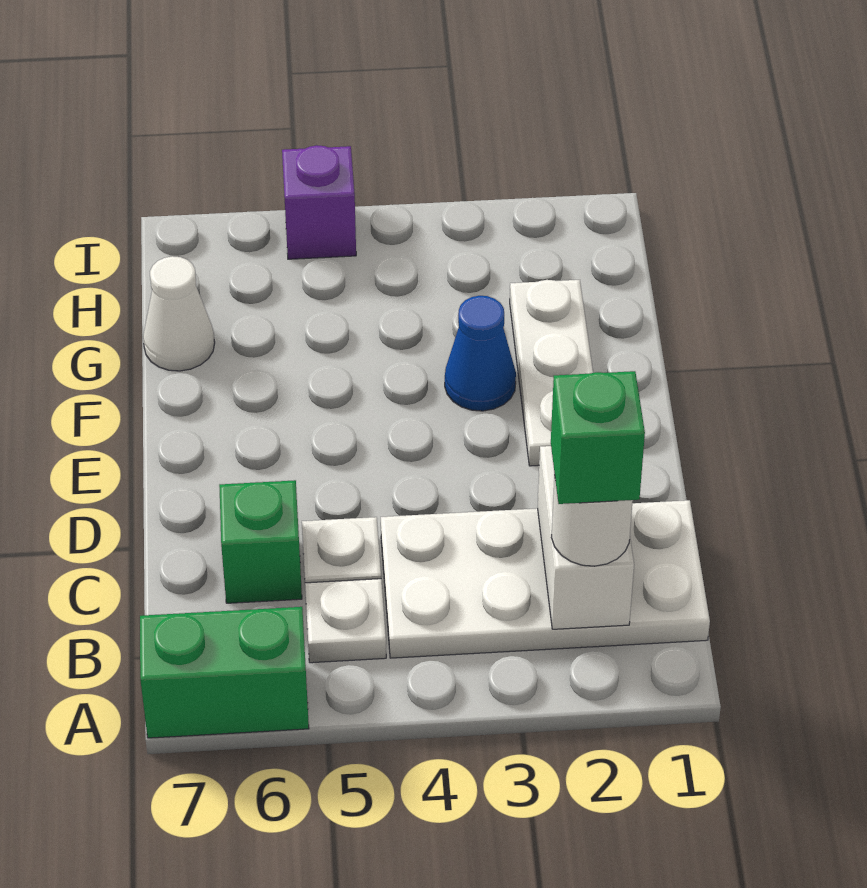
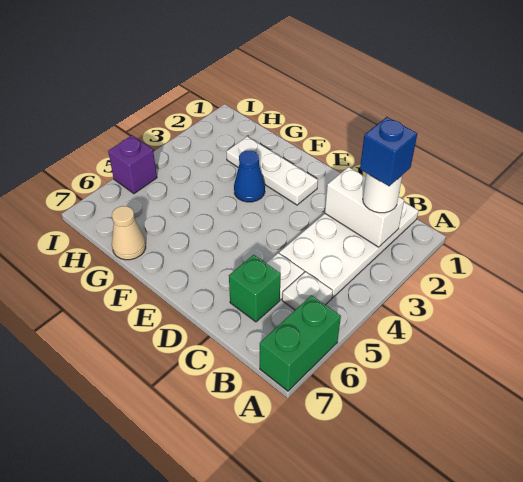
green brick B2 level 4 -> blue brick B2 level 4
white cone G7 level 1 -> tan cone G7 level 1

